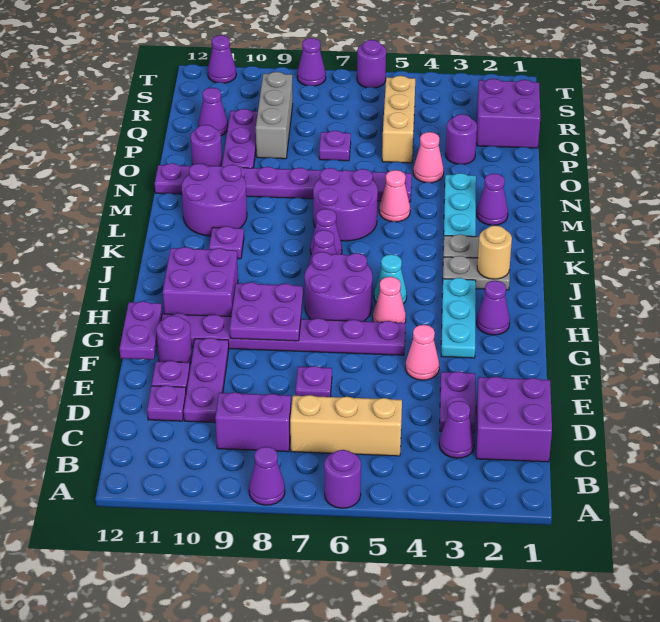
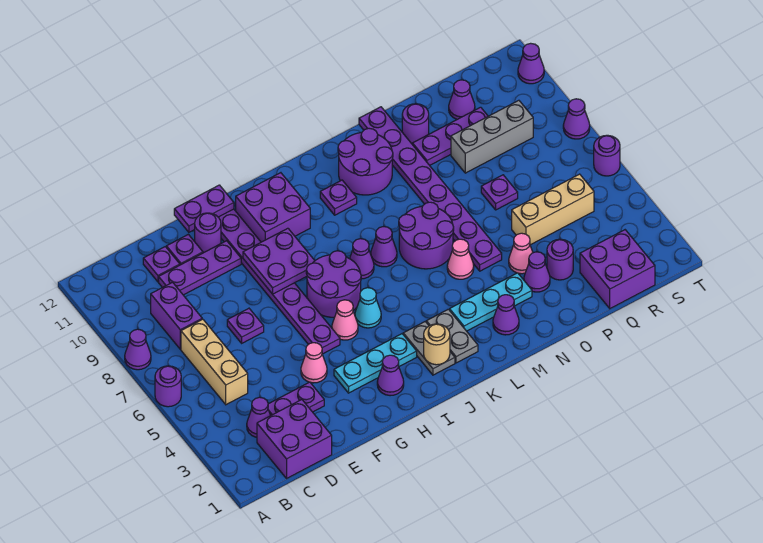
none -> purple cone O3 level 1

